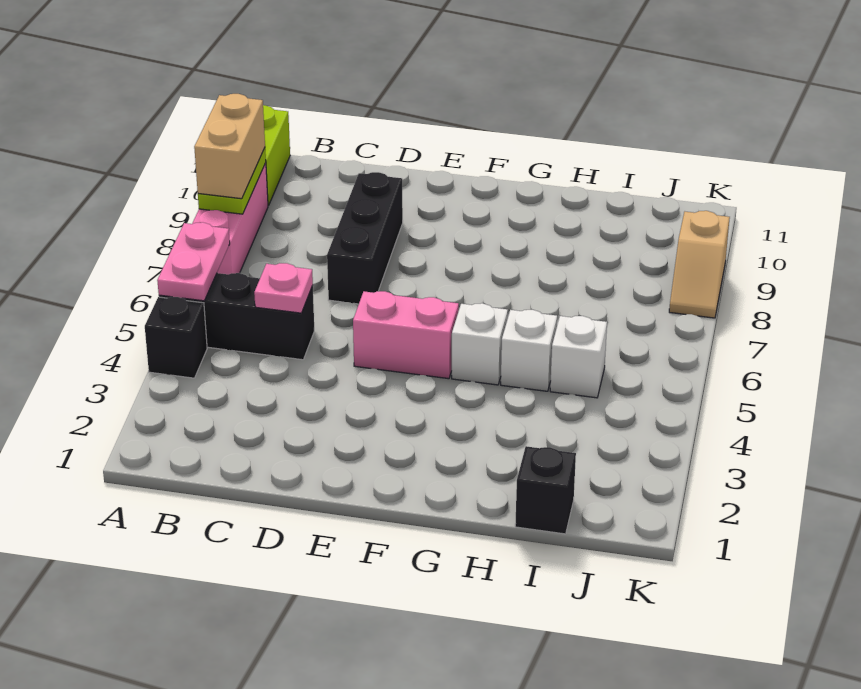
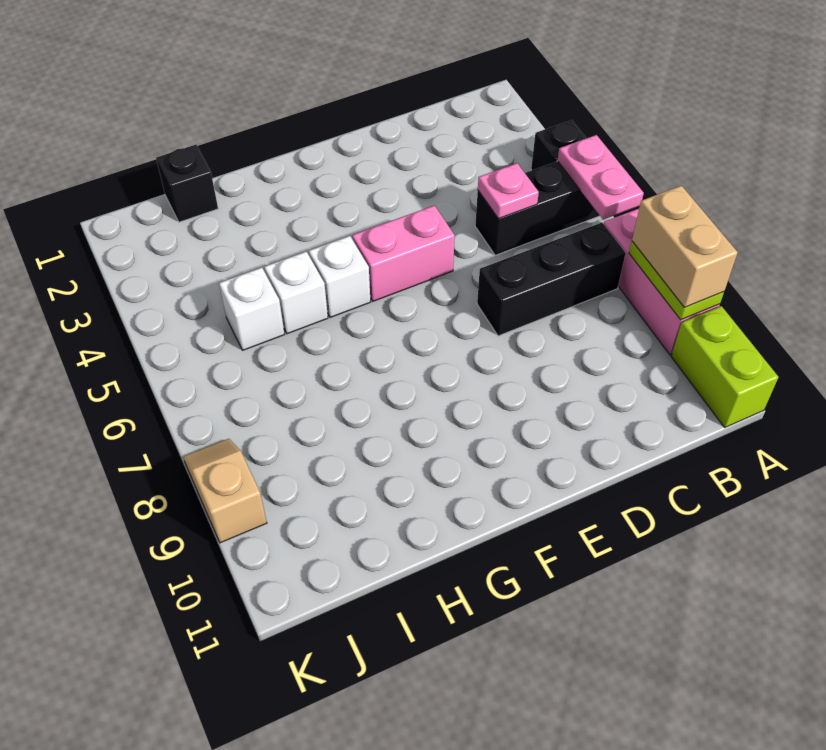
black brick D7:D9 level 1 -> black brick B7:D7 level 1

